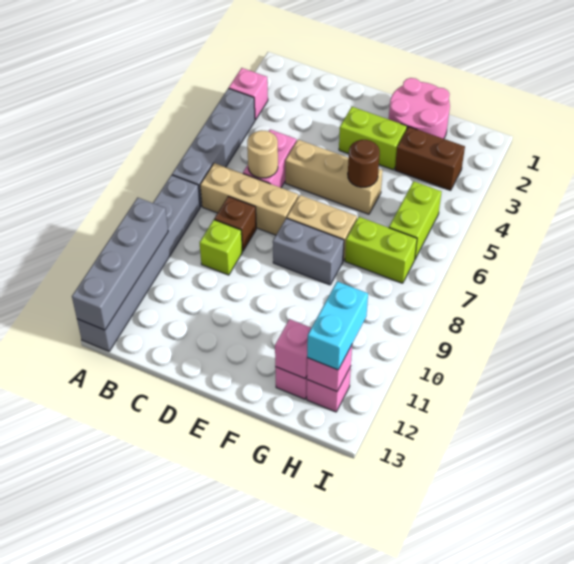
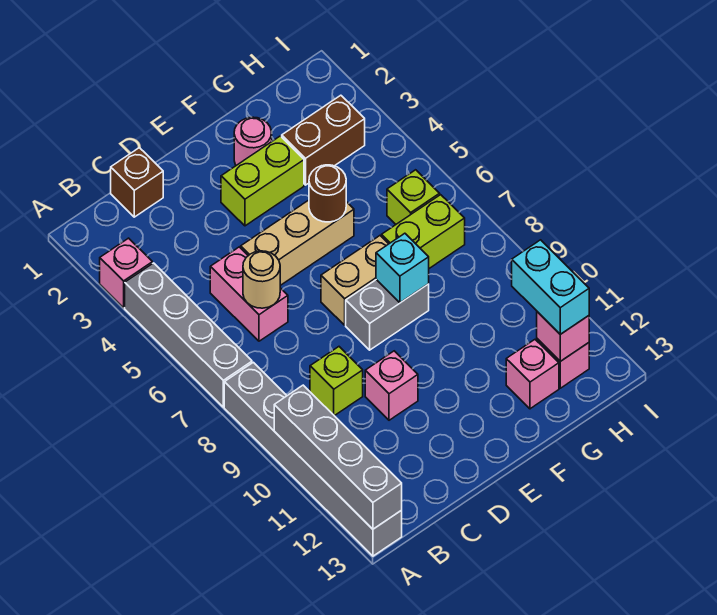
tan brick B7:D7 level 1 -> none
brown brick C8 level 1 -> brown brick C1 level 1
pink round brick F1:G2 level 1 -> pink round brick F2 level 1
none -> cyan brick F8 level 2
pink brick G12 level 2 -> pink brick D10 level 1
lime brick H5:H6 level 1 -> lime brick H6 level 1

